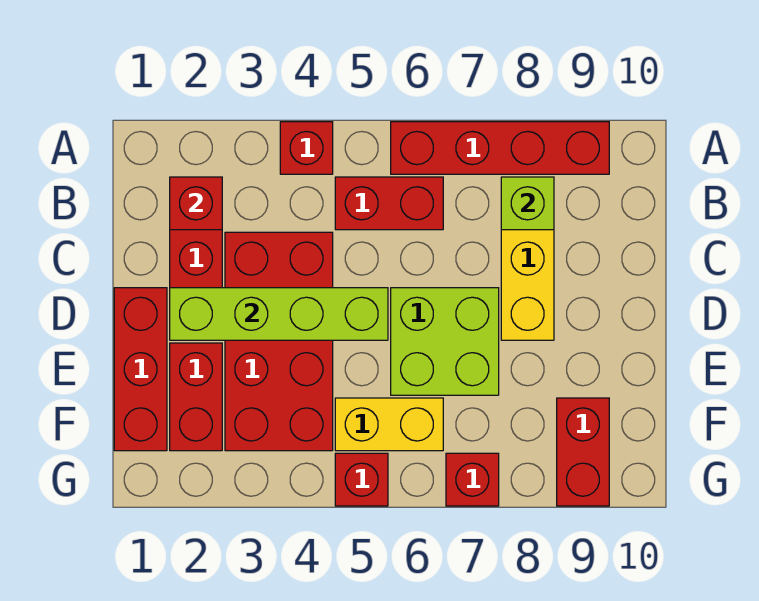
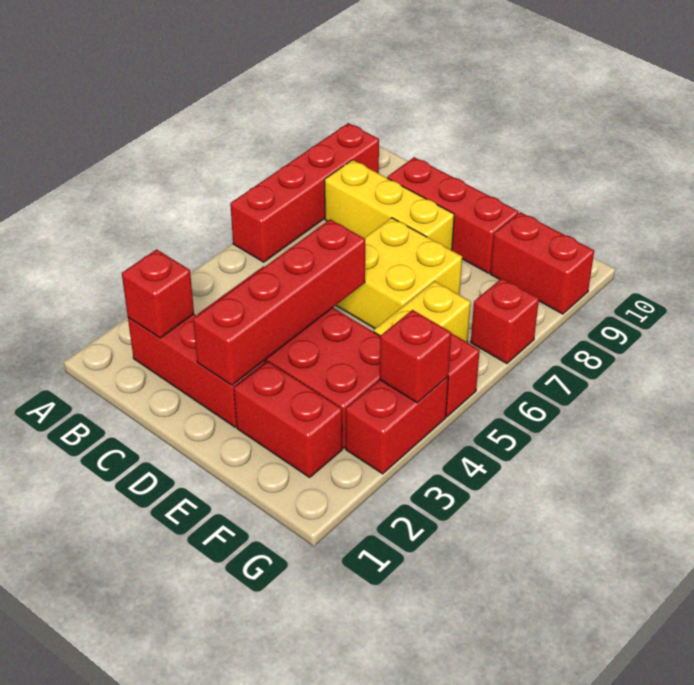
red brick A4 level 1 -> red brick G4 level 2
red brick B5:B6 level 1 -> red brick G3:G4 level 1
lime brick B8 level 2 -> none
red brick D1:F1 level 1 -> red brick C9:E9 level 1
lime brick D2:D5 level 2 -> red brick D2:D5 level 2
lime brick D6:E7 level 1 -> yellow brick D6:E7 level 1

